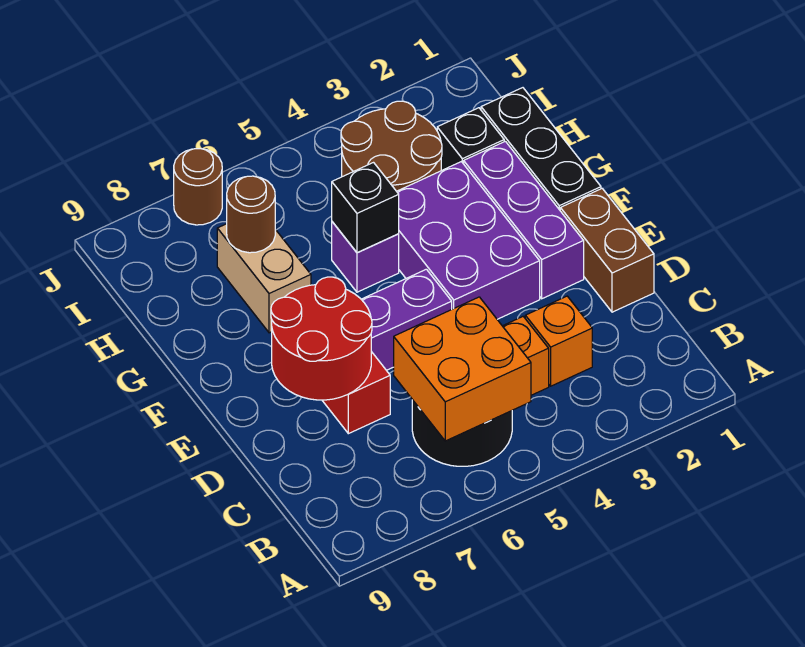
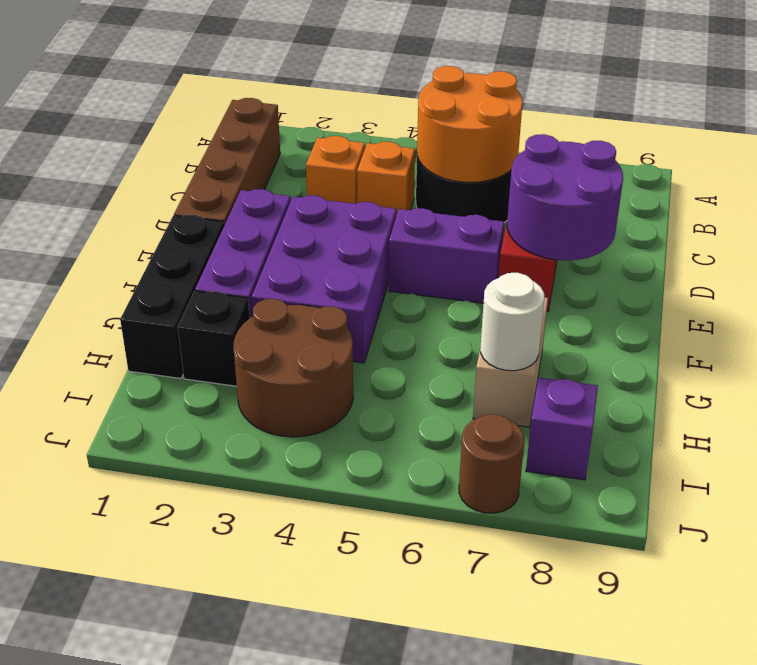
orange brick B5:C6 level 2 -> orange round brick B5:C6 level 2
brown brick D1:E1 level 1 -> brown brick B1:E1 level 1
red round brick D7:E8 level 2 -> purple round brick D7:E8 level 2
purple brick G5 level 1 -> purple brick I8 level 1
black brick G5 level 2 -> none
brown round brick H7 level 2 -> white round brick H7 level 2

